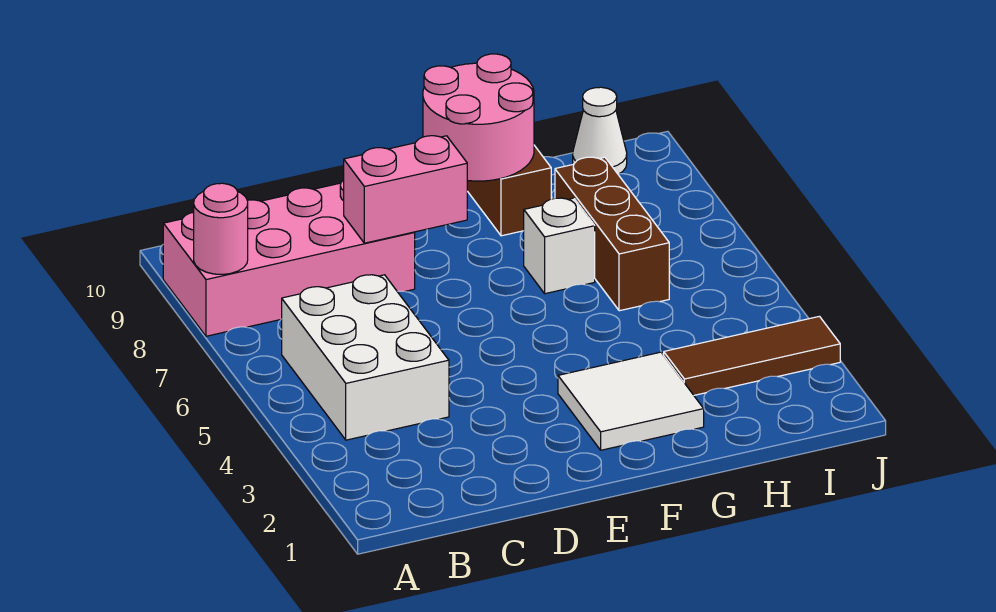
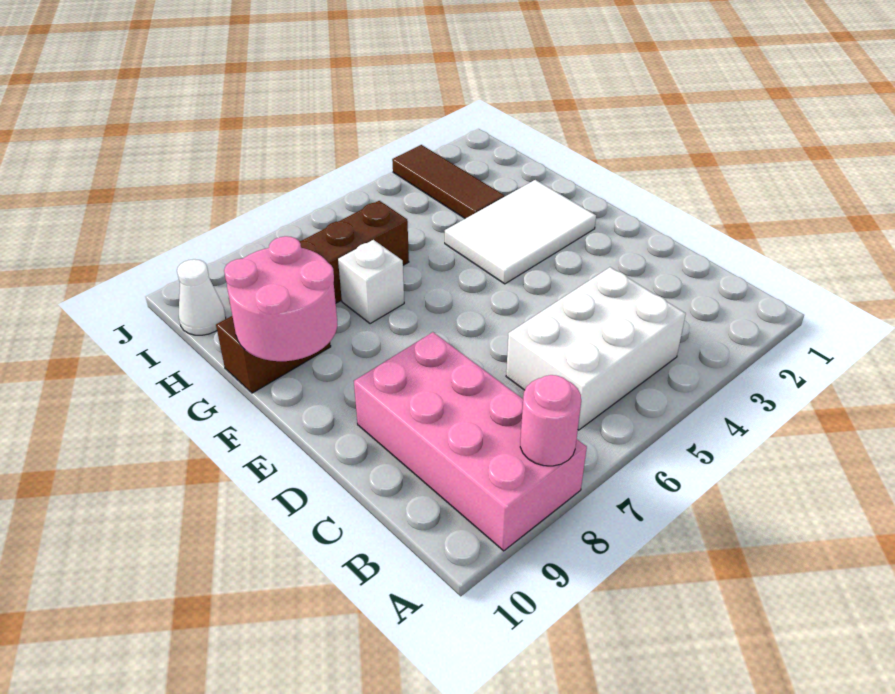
pink brick D8:E8 level 2 -> none
white tile F2:G3 level 1 -> white tile F2:G4 level 1

